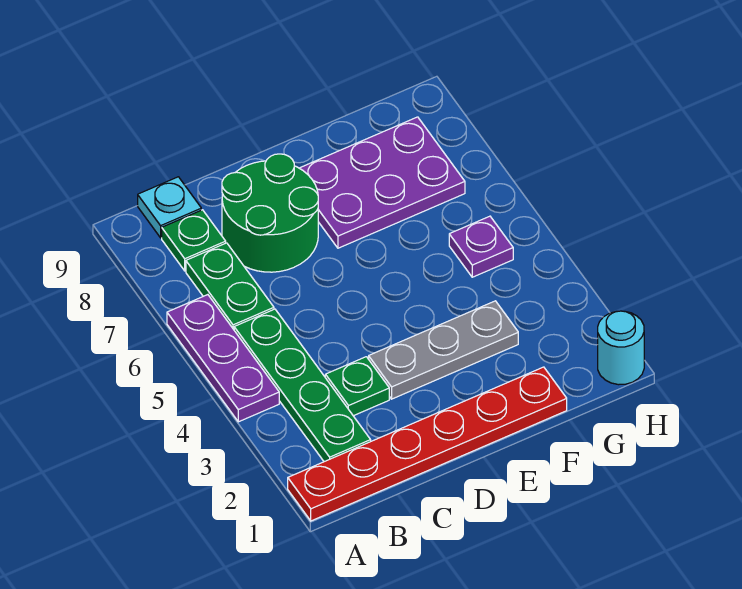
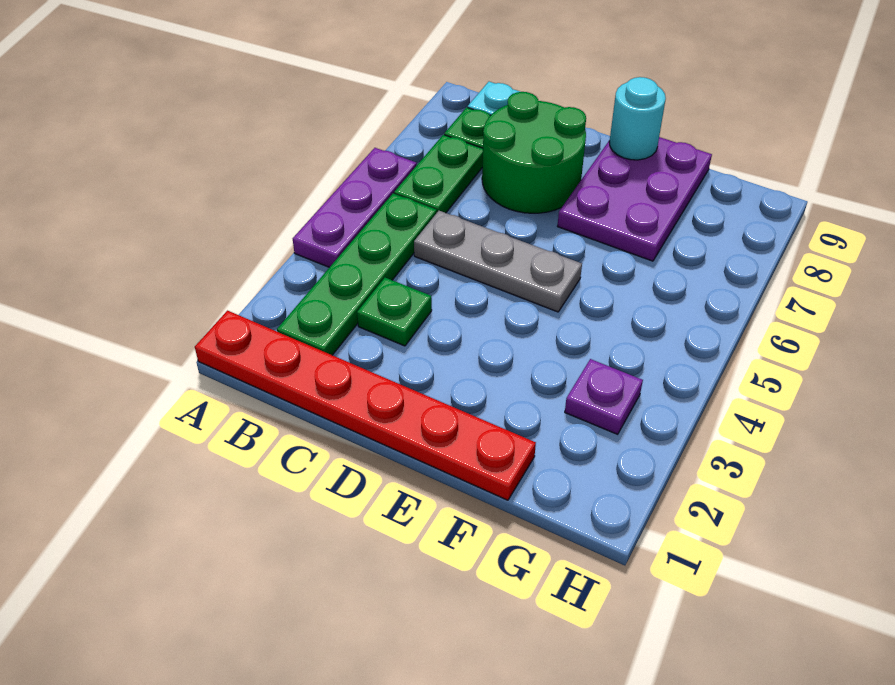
grey plate D3:F3 level 1 -> grey plate C5:E5 level 1
purple plate E7:G8 level 1 -> purple plate E7:F9 level 1
purple plate G5 level 1 -> purple plate G3 level 1
cyan round brick H1 level 1 -> cyan round brick E9 level 2

